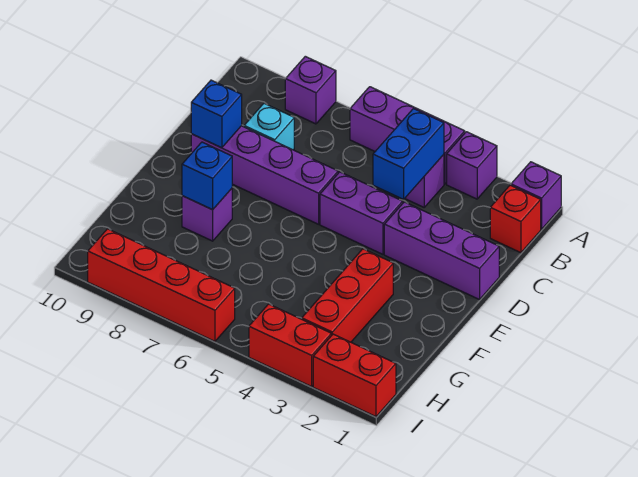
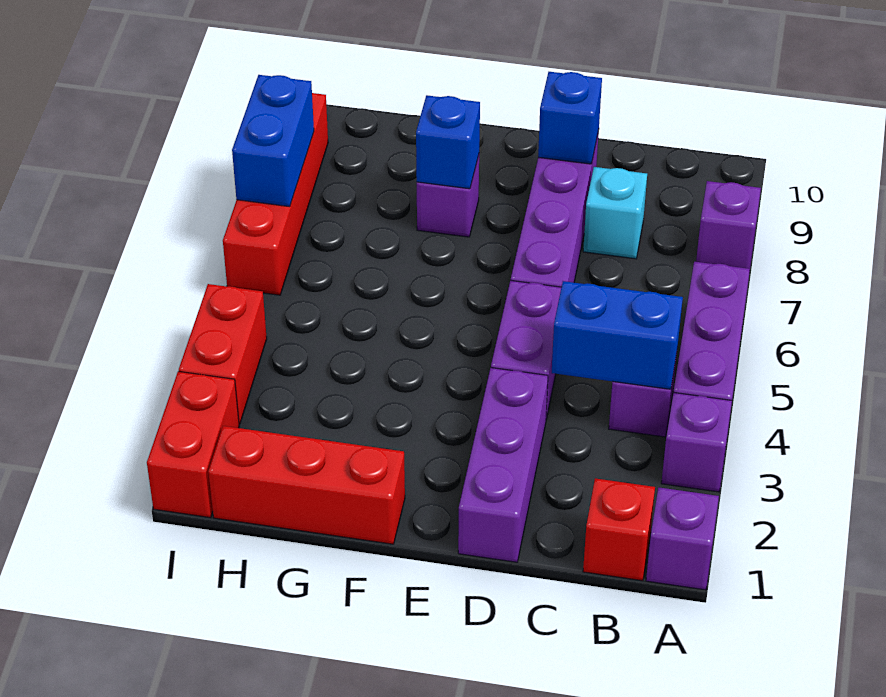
red brick F3:H3 level 1 -> red brick F1:H1 level 1
none -> blue brick I7:I8 level 2

